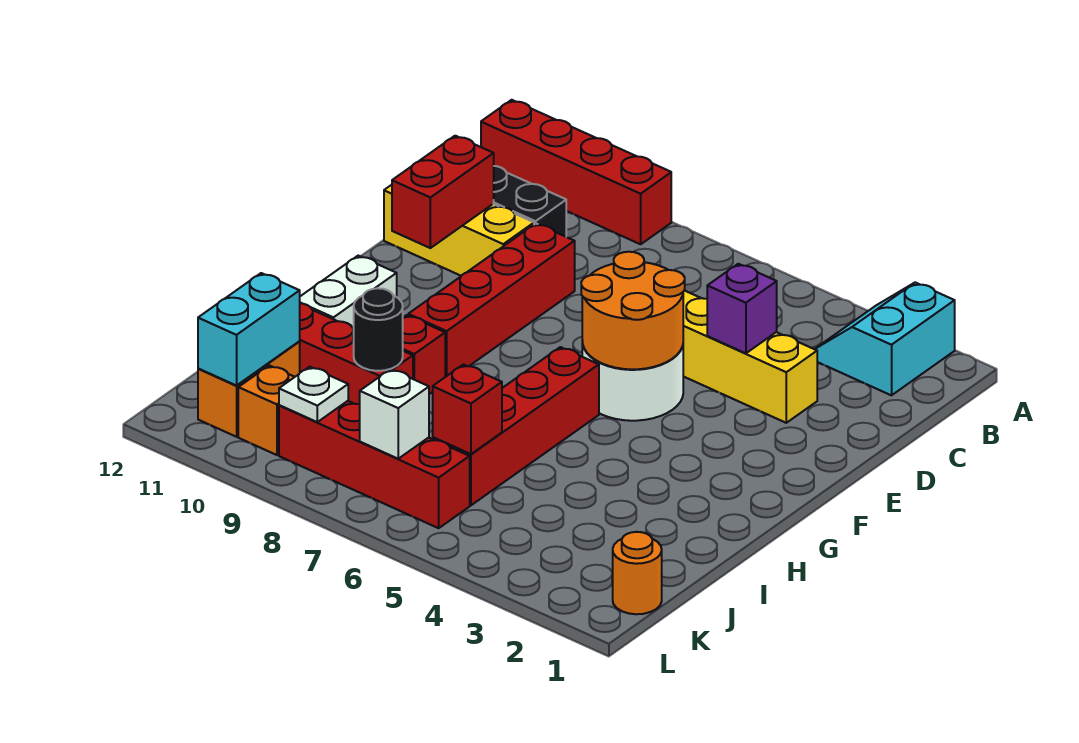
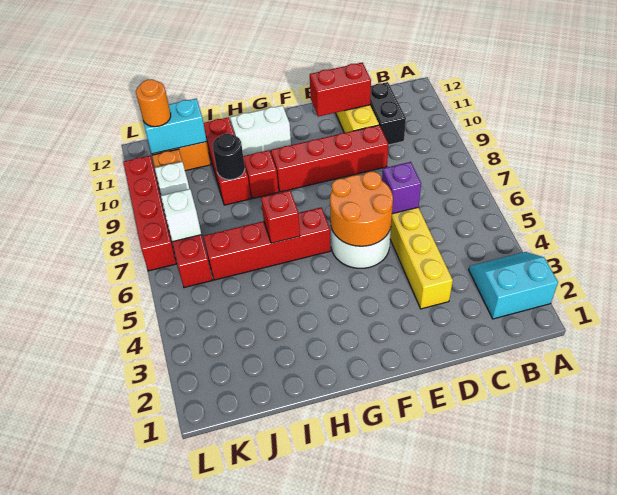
red brick A9:A12 level 1 -> red brick L7:L10 level 1
purple brick D4 level 2 -> purple brick D6 level 2
red brick J6 level 2 -> red brick H6 level 2
orange round brick K1 level 1 -> orange round brick K11 level 3

